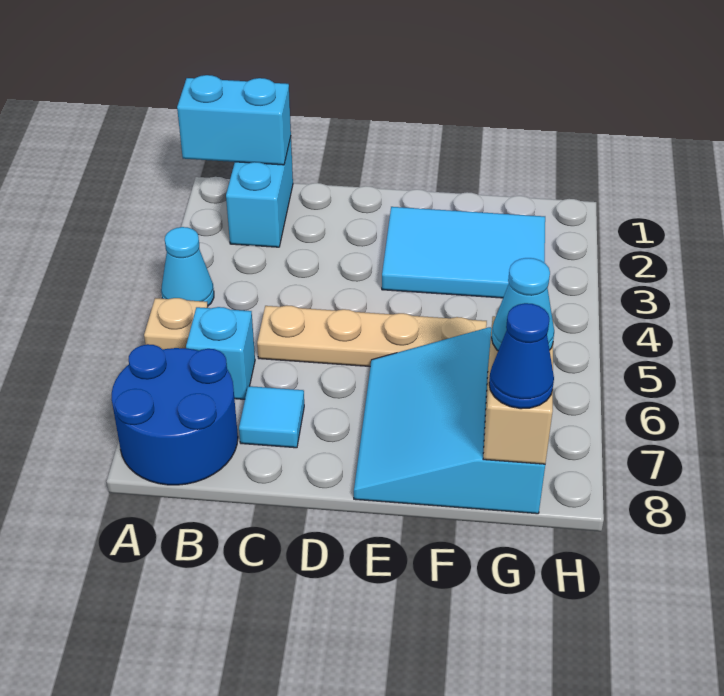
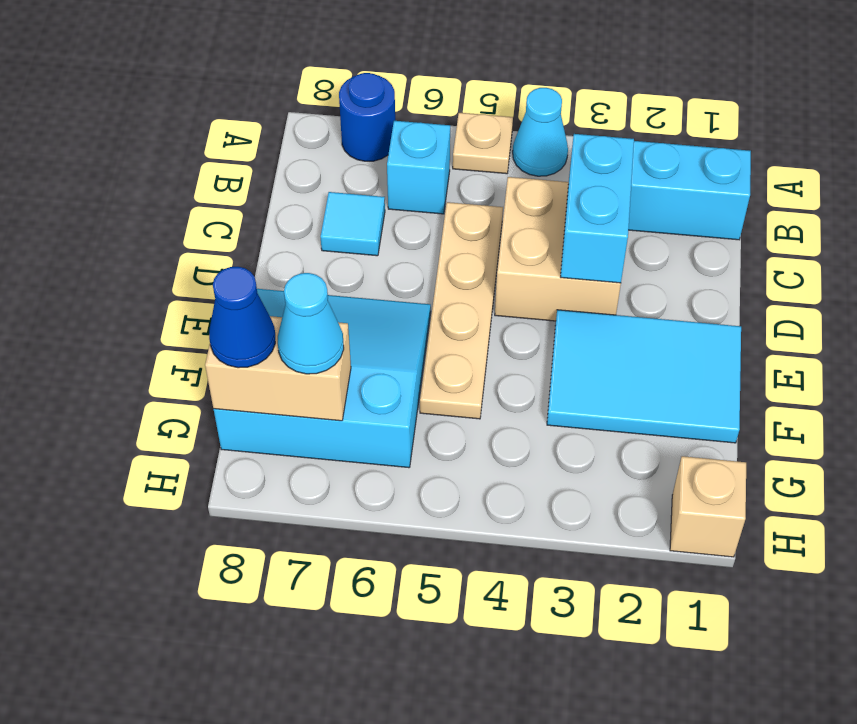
cyan brick A1:B1 level 2 -> cyan brick C3:D3 level 2
blue round brick A7:B8 level 1 -> blue round brick A7 level 1
none -> tan brick C3:D4 level 1
cyan tile E2:G3 level 1 -> cyan tile E1:F3 level 1
none -> tan brick H1 level 1

